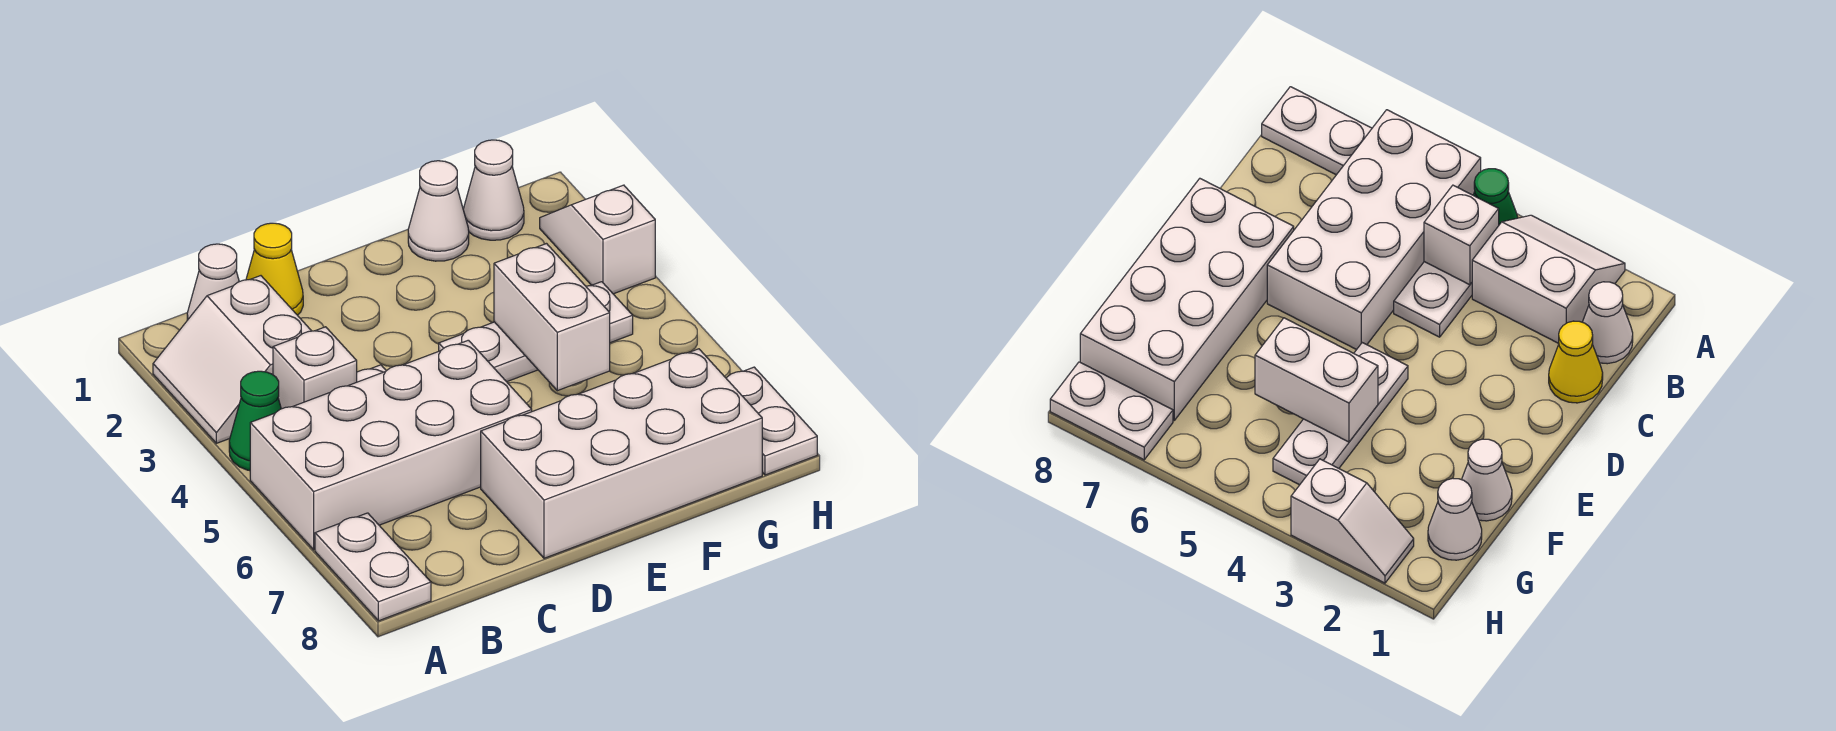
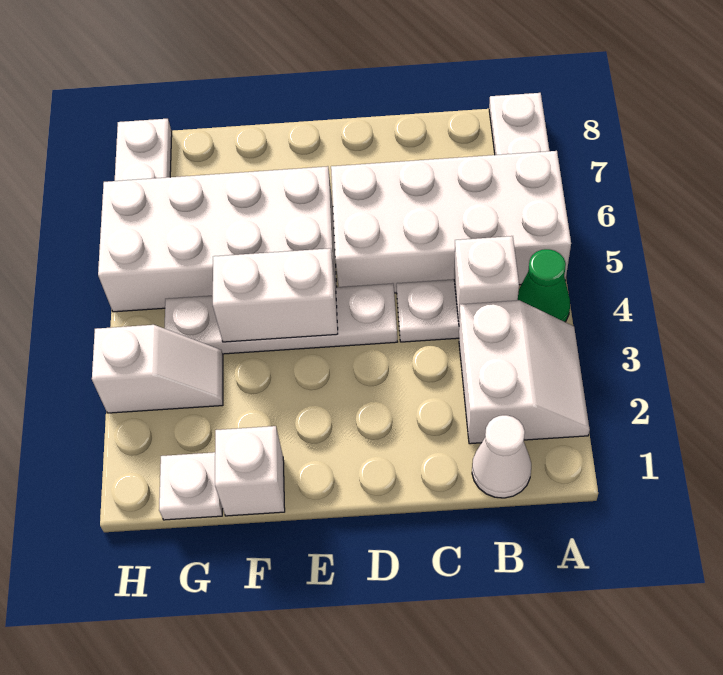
yellow cone C1 level 1 -> none
white brick D7:G8 level 1 -> white brick E5:H6 level 1
white plate E4:G4 level 1 -> white plate D4:G4 level 1
white cone F1 level 1 -> white brick F1 level 1
white brick F4:F5 level 2 -> white brick E4:F4 level 2
white cone G1 level 1 -> white plate G1 level 1
white slope H2:H3 level 1 top 3 -> white slope G3:H3 level 1 top H

